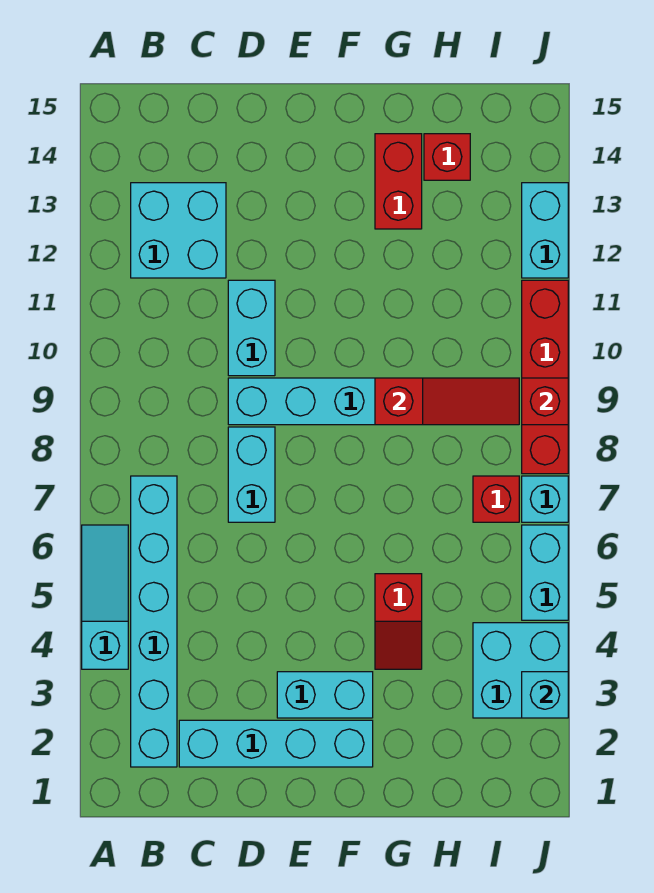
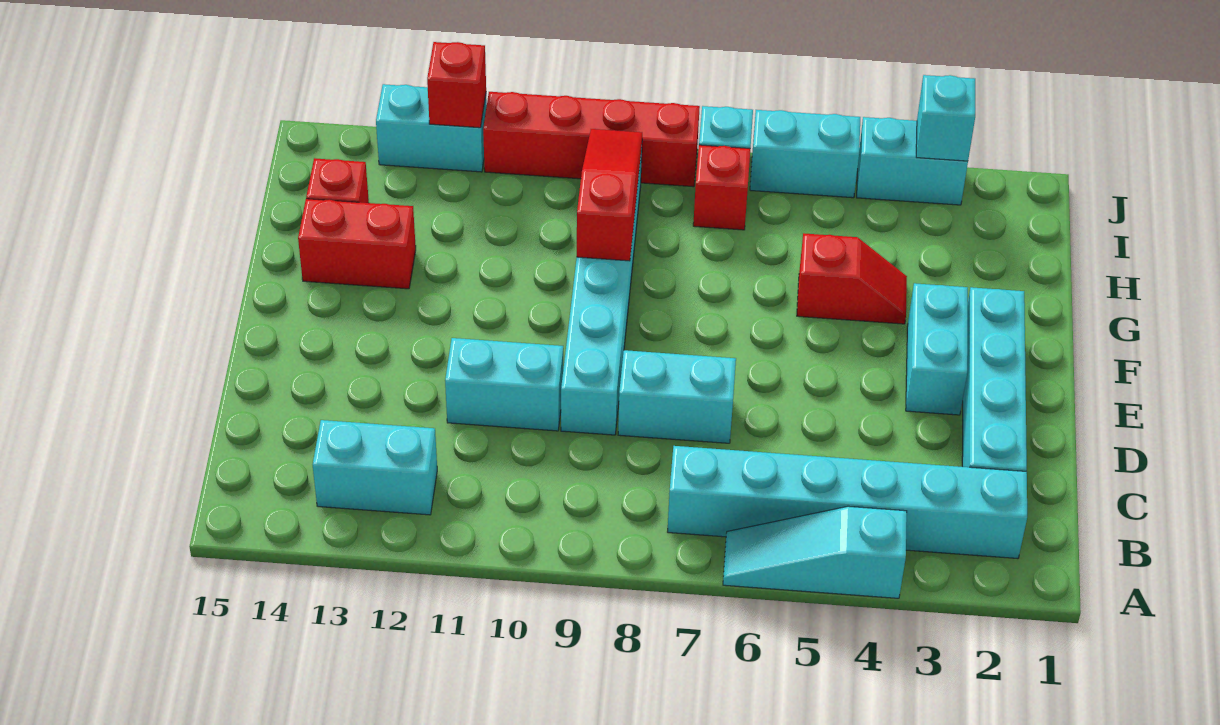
cyan brick B12:C13 level 1 -> cyan brick B12:B13 level 1
cyan brick I3:J4 level 1 -> cyan brick J3:J4 level 1
red brick J9 level 2 -> red brick J12 level 2

